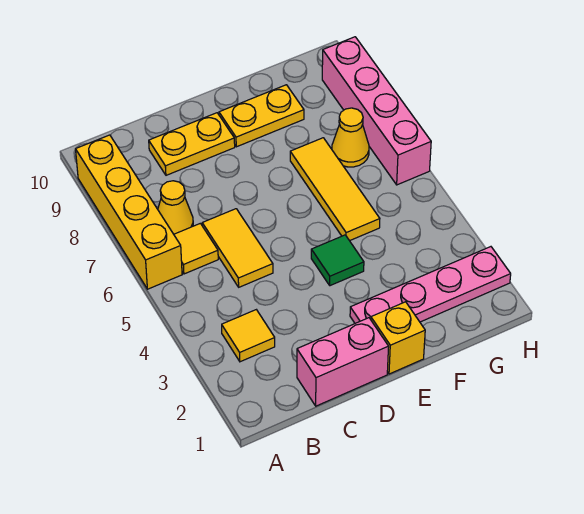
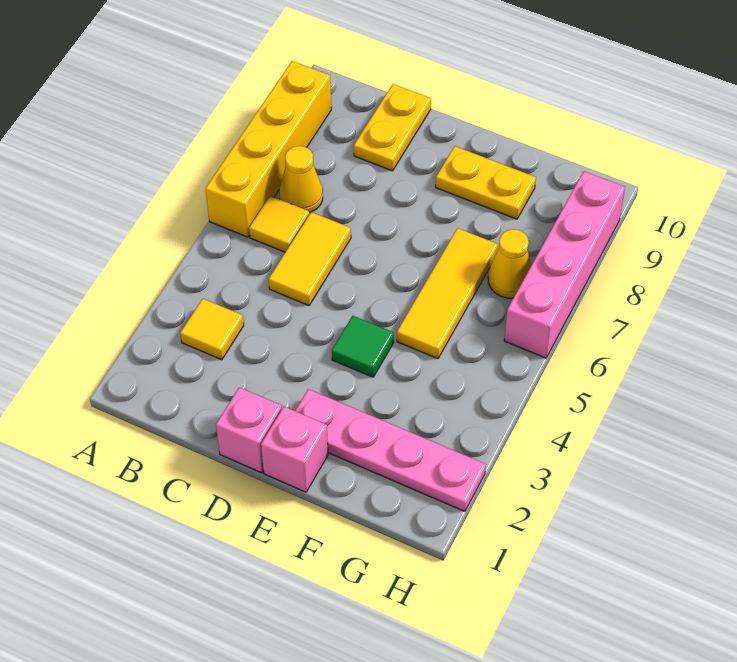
pink brick C1:D1 level 1 -> pink brick D1 level 1
yellow plate C9:D9 level 1 -> yellow plate C9:C10 level 1
yellow brick E1 level 1 -> pink brick E1 level 1

